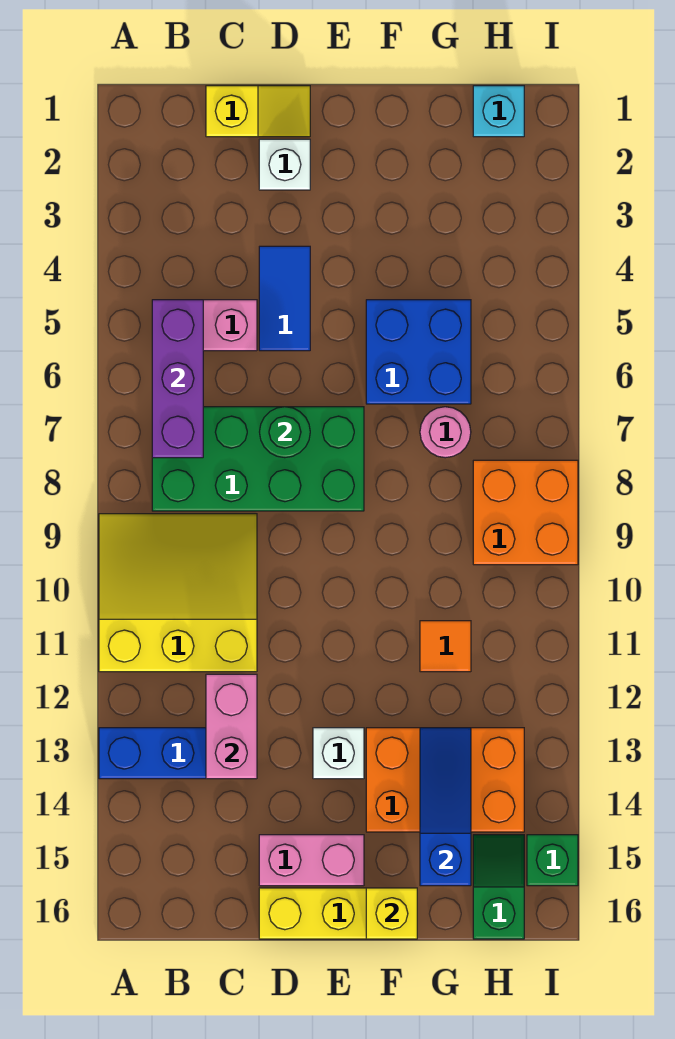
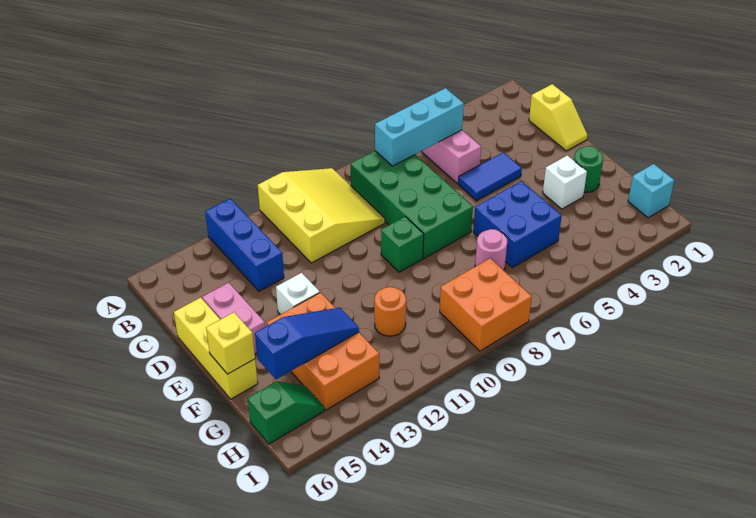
purple brick B5:B7 level 2 -> cyan brick B5:B7 level 2
pink brick C12:C13 level 2 -> none
white brick D2 level 1 -> white brick F3 level 1
green round brick D7 level 2 -> green round brick F2 level 1
orange tile G11 level 1 -> orange round brick G11 level 1
green brick I15 level 1 -> green brick E9 level 1

